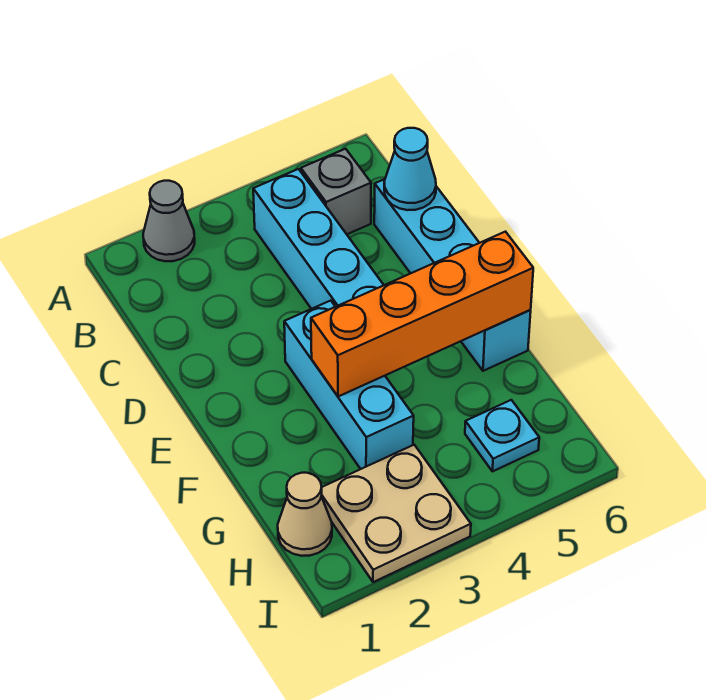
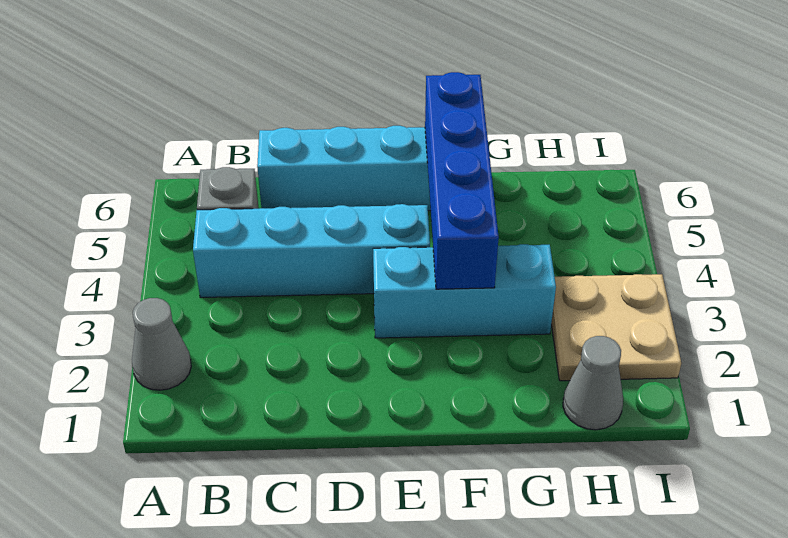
cyan cone C6 level 2 -> none
orange brick F3:F6 level 2 -> blue brick F3:F6 level 2
tan cone H1 level 1 -> grey cone H1 level 1
cyan plate H5 level 1 -> none

